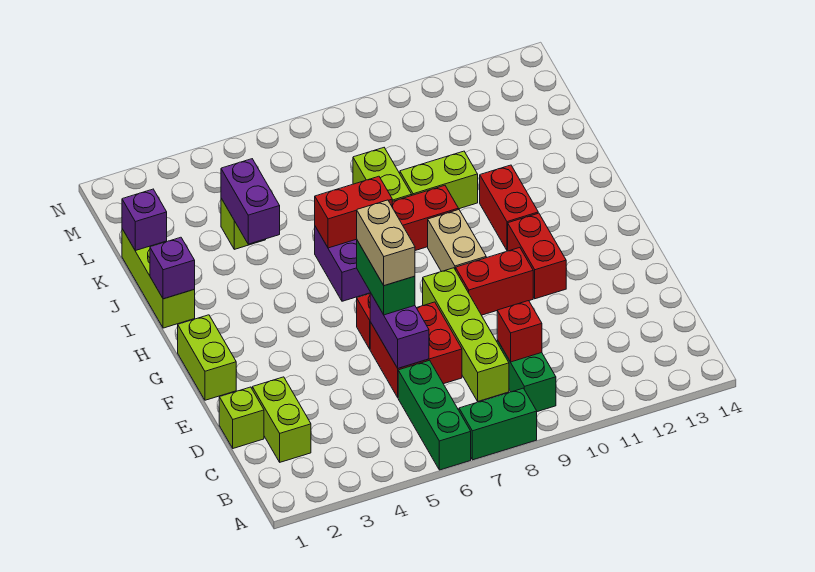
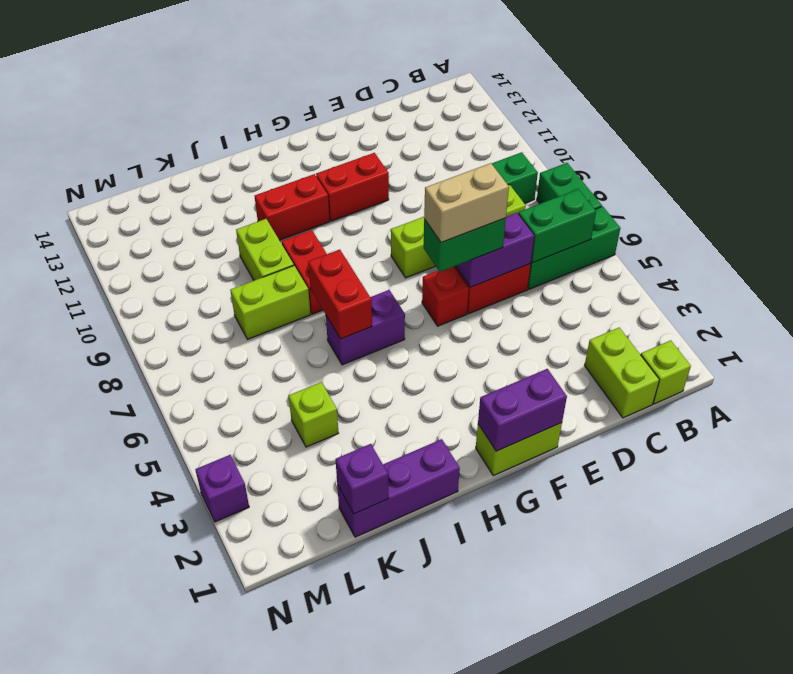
none -> green brick B6:C6 level 2
lime brick C2:D2 level 1 -> lime brick C1:C2 level 1
red brick C9 level 2 -> none
lime brick D1 level 1 -> lime brick B1 level 1
red brick F9:F10 level 1 -> none
tan brick G9:H9 level 1 -> none
lime brick I1:K1 level 1 -> purple brick I1:K1 level 1
purple brick I1 level 2 -> purple brick N3 level 1
purple brick J4:K4 level 2 -> purple brick F1:G1 level 2

